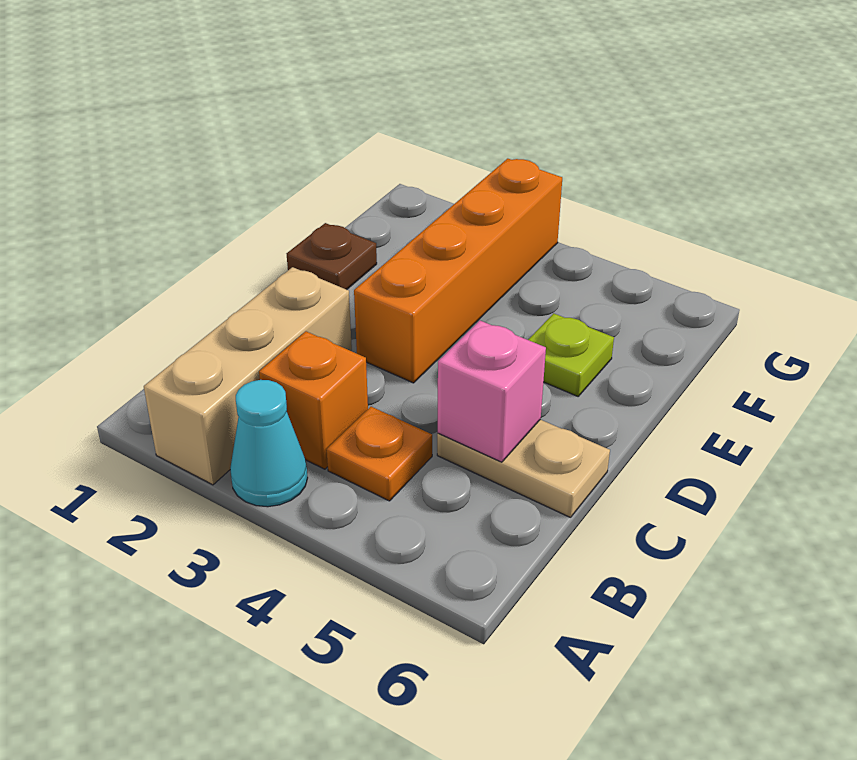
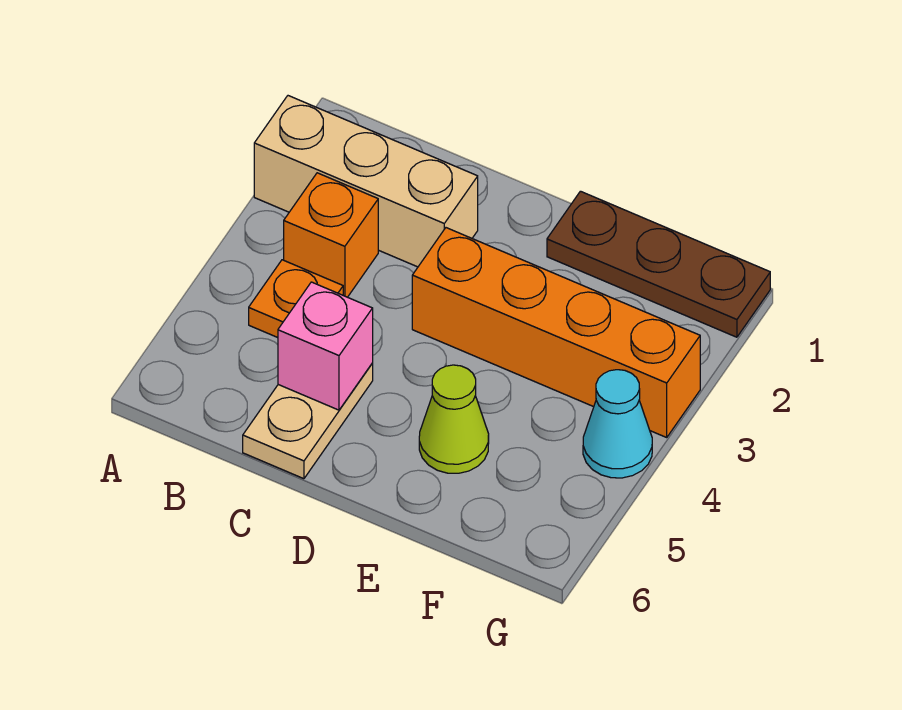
cyan cone A3 level 1 -> cyan cone G4 level 1
brown plate E1 level 1 -> brown plate E1:G1 level 1
lime plate E5 level 1 -> lime cone E5 level 1

